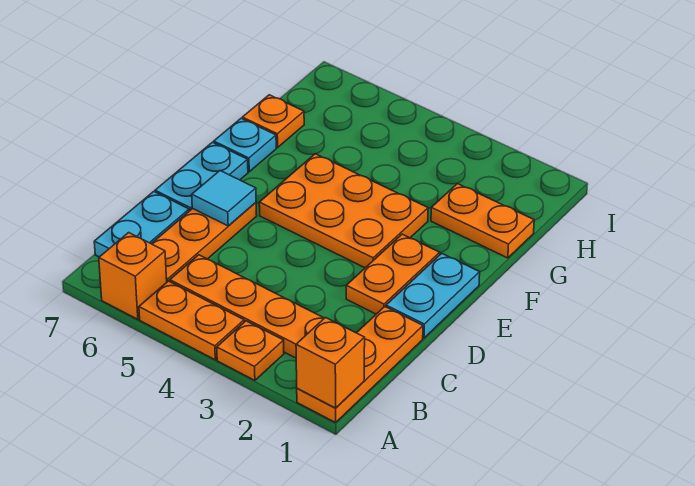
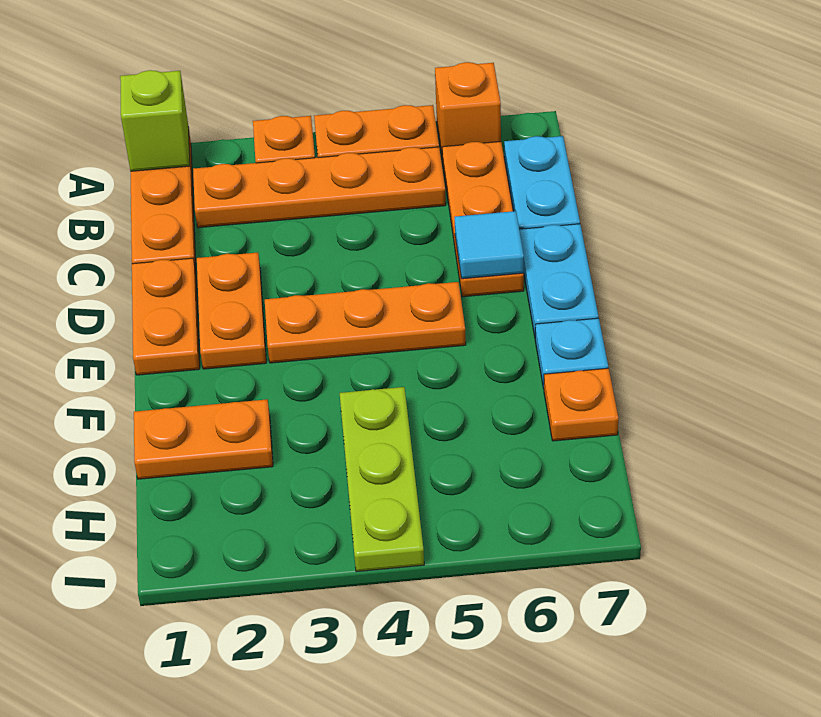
orange brick A1 level 2 -> lime brick A1 level 2
cyan plate D1:E1 level 1 -> orange plate D1:E1 level 1
orange plate E3:F5 level 1 -> orange plate E3:E5 level 1
none -> lime plate G4:I4 level 1

